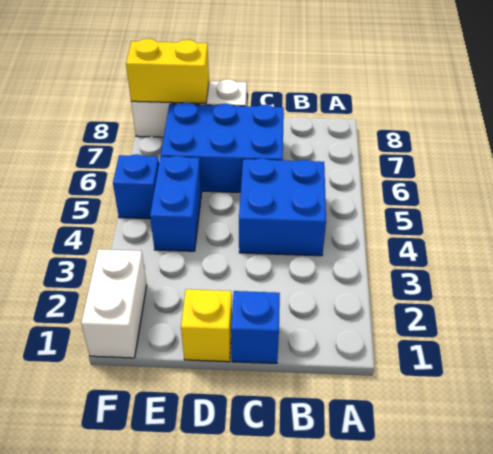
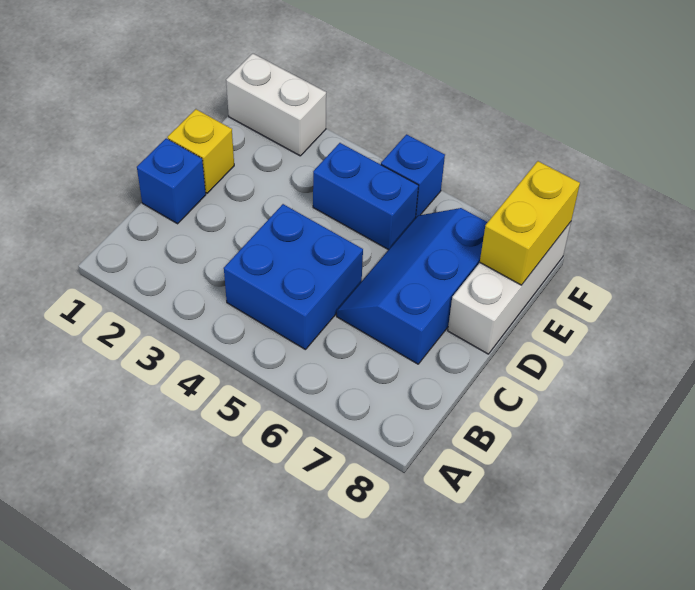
blue brick C6:E7 level 1 -> blue slope C6:E7 level 1 top 7

